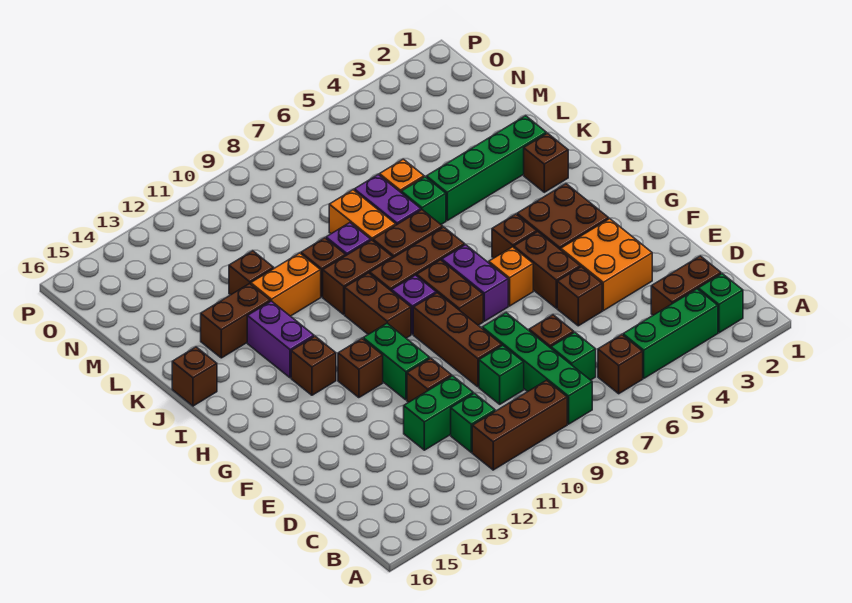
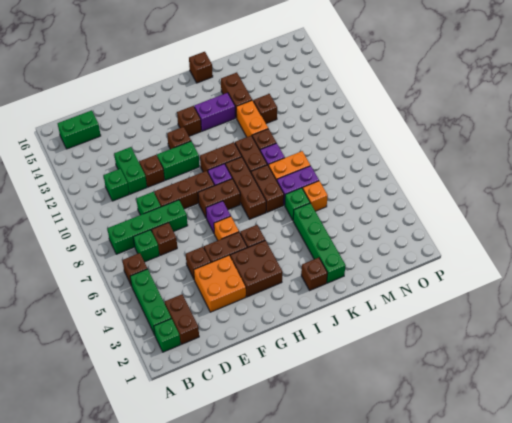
brown brick B9:B11 level 1 -> none
none -> green brick B15:C15 level 1
purple brick G7:H7 level 1 -> purple brick G7 level 1

